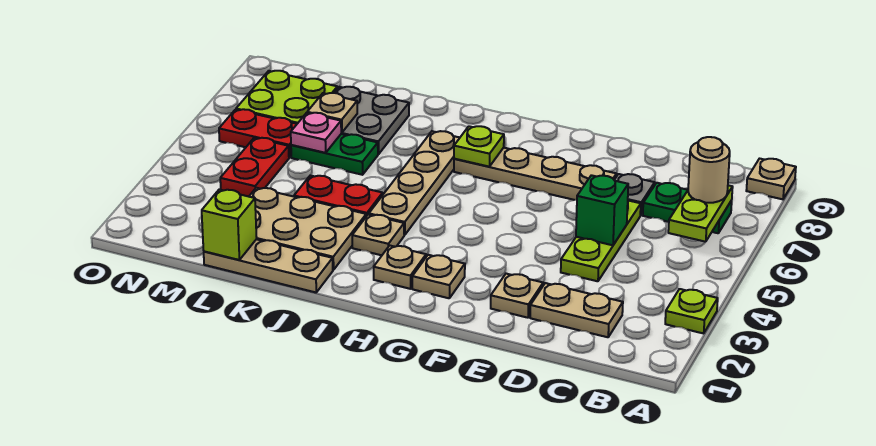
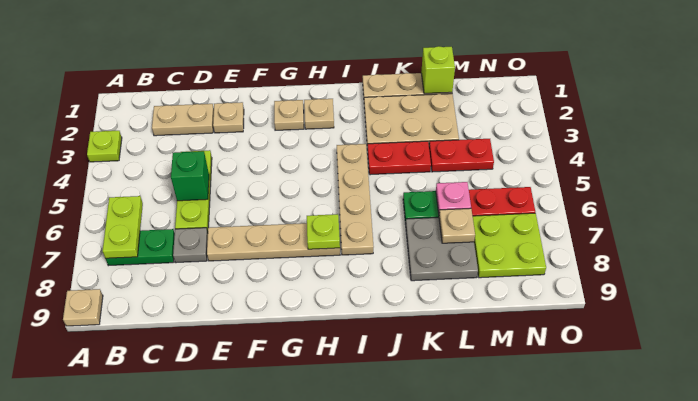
tan round brick B7 level 3 -> none
tan plate I3 level 1 -> none
red plate M4:M5 level 1 -> red plate L4:M4 level 1

